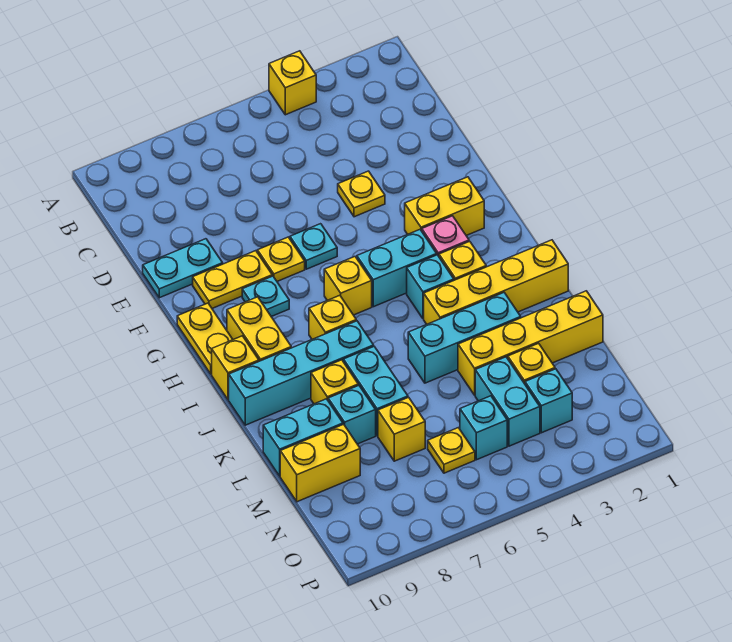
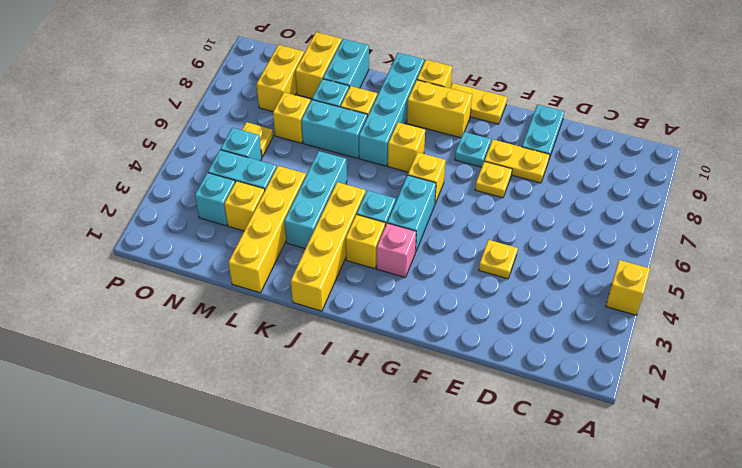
cyan plate F6 level 1 -> none
yellow plate F8:F9 level 1 -> yellow plate E8:F8 level 1
yellow brick G2:G3 level 1 -> yellow brick N8:N9 level 1

